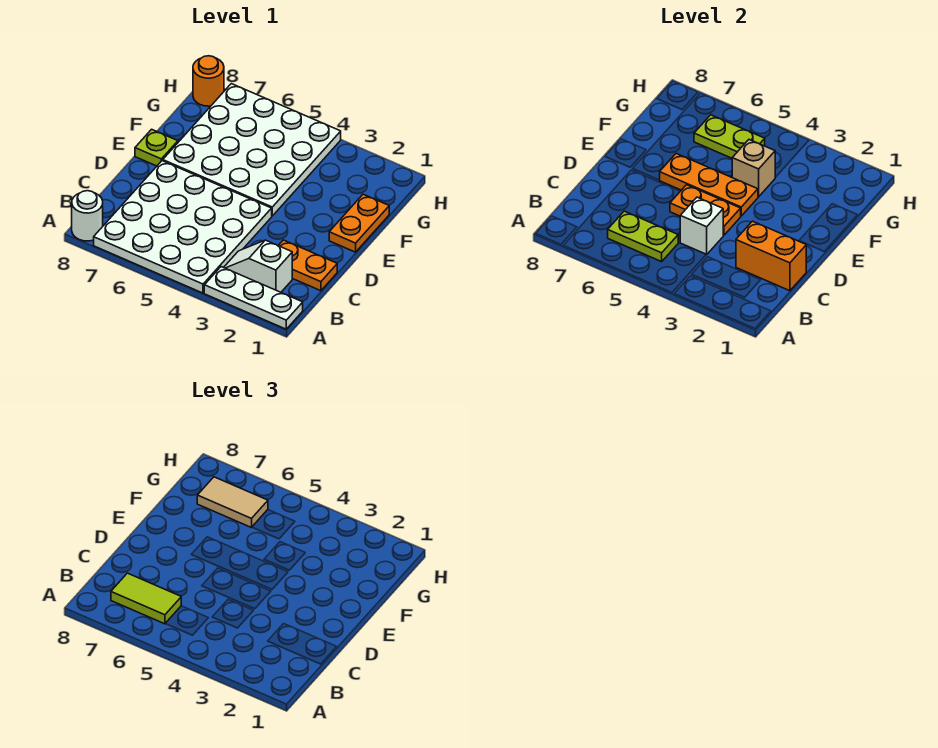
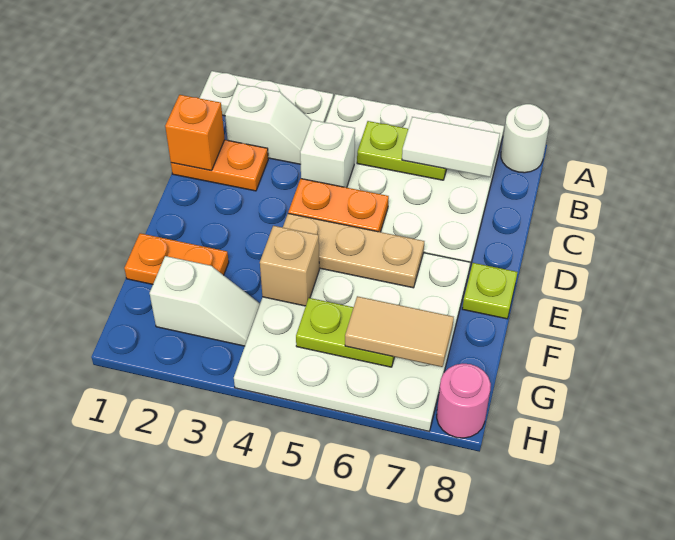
lime tile B6:B7 level 3 -> white tile B6:B7 level 3
orange brick C1:C2 level 2 -> orange brick C1 level 2
orange plate E1:F1 level 1 -> orange plate F1:F2 level 1
orange plate E4:E6 level 2 -> tan plate E4:E6 level 2
none -> white slope G2:G3 level 1 top 2
orange round brick H8 level 1 -> pink round brick H8 level 1

